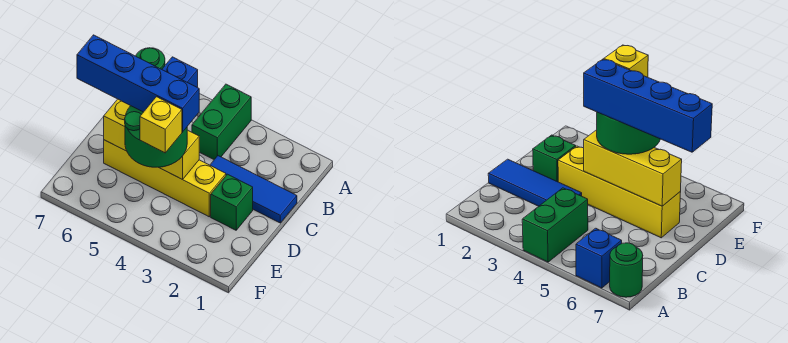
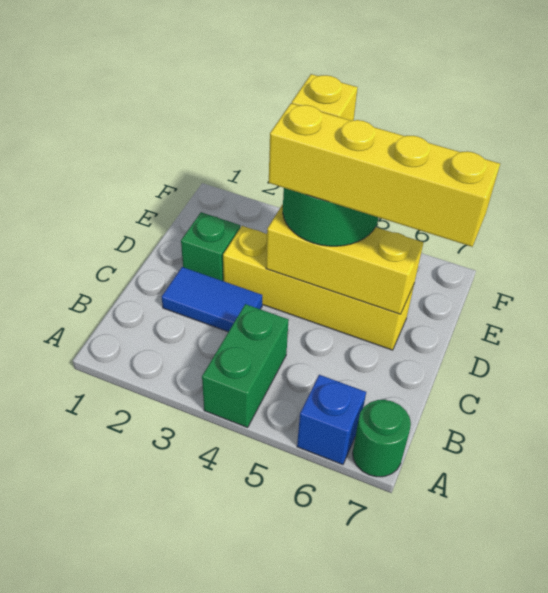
blue tile C1:C3 level 1 -> blue tile C2:C3 level 1
blue brick D4:D7 level 4 -> yellow brick D4:D7 level 4

